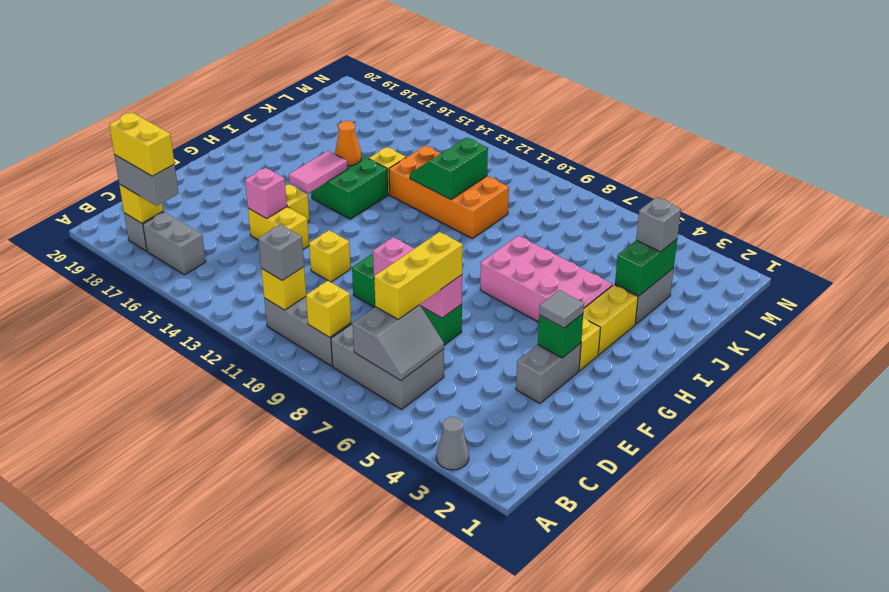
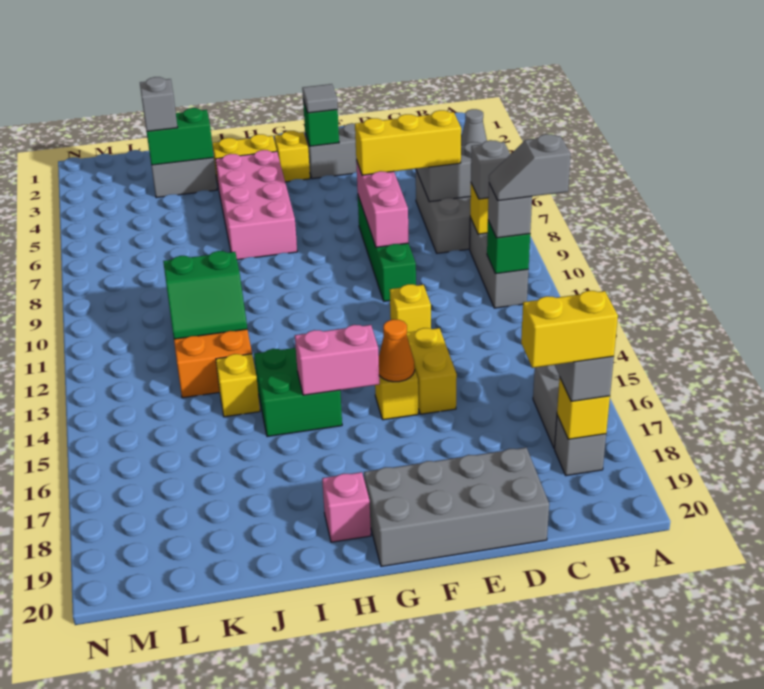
none -> grey slope A11:B11 level 4 top A
none -> grey brick B9 level 3
yellow brick B11 level 2 -> green brick B11 level 2
yellow brick B17:B18 level 4 -> yellow brick B18:C18 level 4
none -> grey brick D19:G20 level 1
pink brick E15 level 2 -> pink brick H19 level 1
pink tile G15:H15 level 2 -> pink brick G15:H15 level 2
orange cone I15 level 2 -> orange cone F15 level 2

